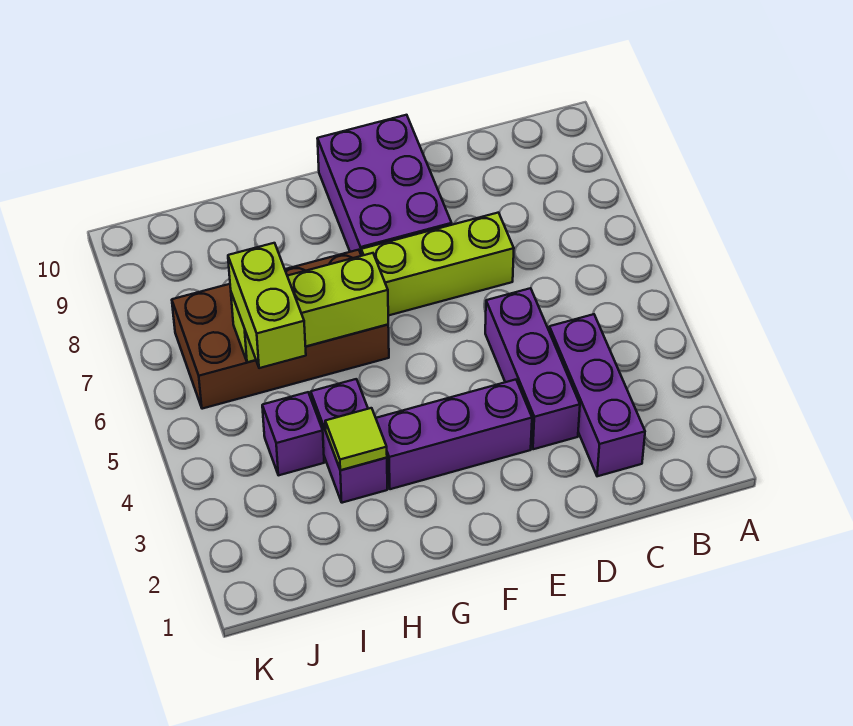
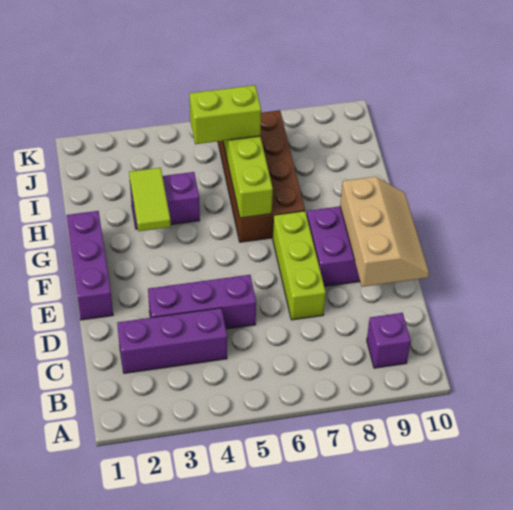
none -> tan slope D9:F10 level 2 top 9
purple brick E3:G3 level 1 -> purple brick E1:G1 level 1
lime tile H3 level 2 -> lime tile G3:H3 level 2
purple brick I4 level 1 -> purple brick B9 level 1

